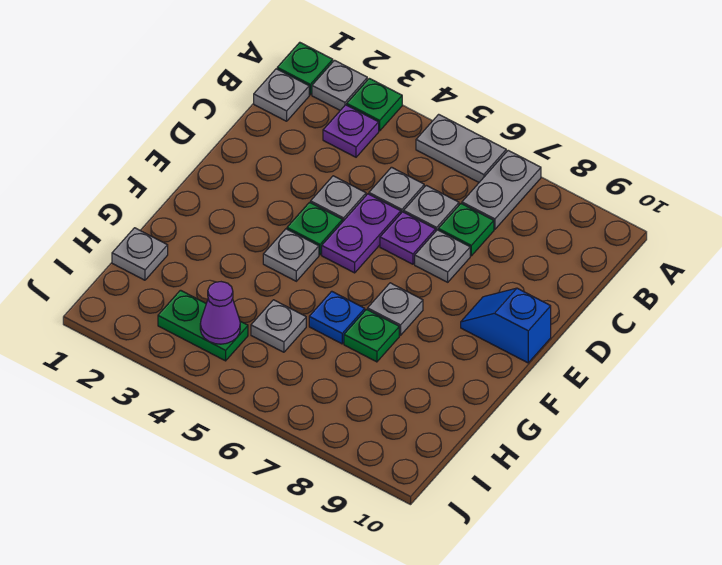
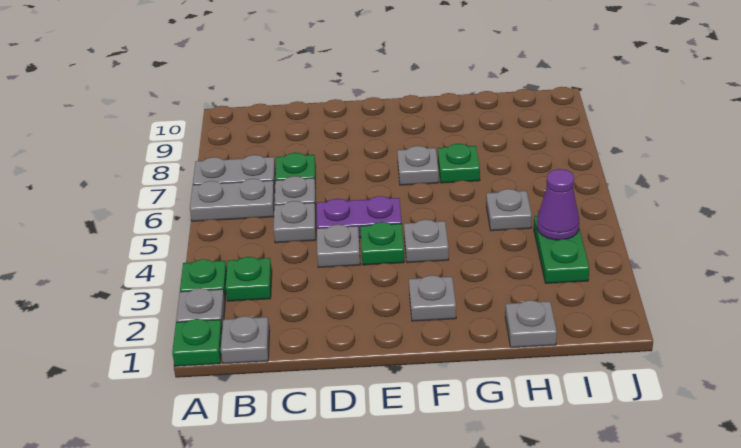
grey plate A5:A6 level 1 -> grey plate A6:B6 level 1
purple plate B3 level 1 -> green plate B3 level 1
purple plate D6 level 1 -> none
grey plate D7 level 1 -> grey plate F2 level 1
blue slope E9:E10 level 1 top 10 -> none
blue plate G6 level 1 -> none

